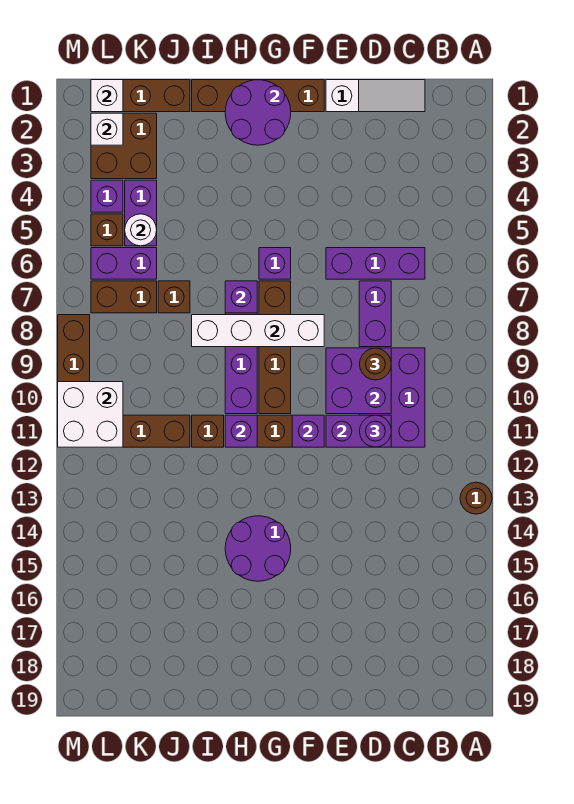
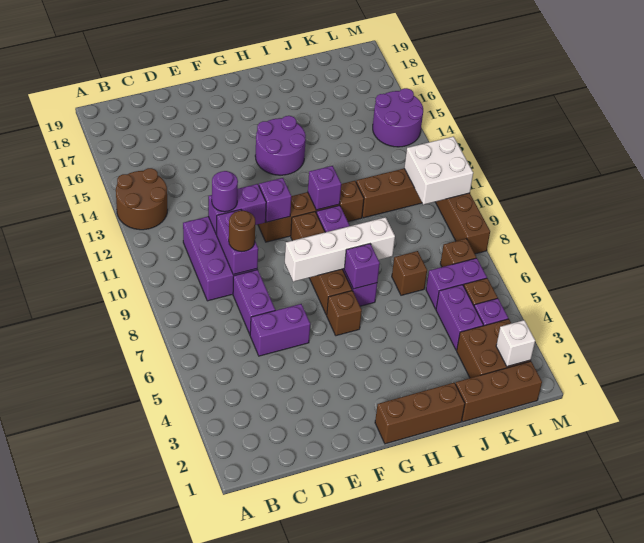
brown round brick A13 level 1 -> brown round brick A13:B14 level 1
white slope C1:E1 level 1 top E -> none
purple brick C6:E6 level 1 -> purple brick D6:E6 level 1
purple brick D9:E10 level 2 -> purple brick D9:D10 level 2
brown brick F1:I1 level 1 -> brown brick G1:I1 level 1
purple round brick G1:H2 level 2 -> purple round brick L14:M15 level 1
purple brick G6 level 1 -> brown brick G6 level 1
white round brick K5 level 2 -> none
brown brick K7:L7 level 1 -> brown brick L7 level 1
white brick L1 level 2 -> none

